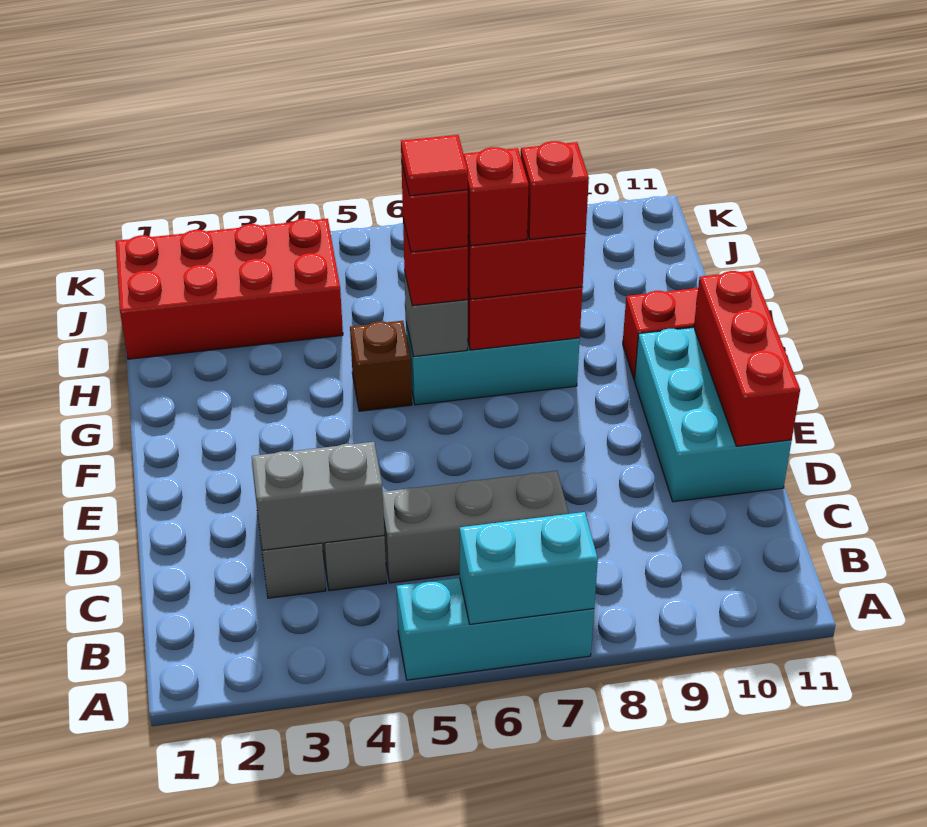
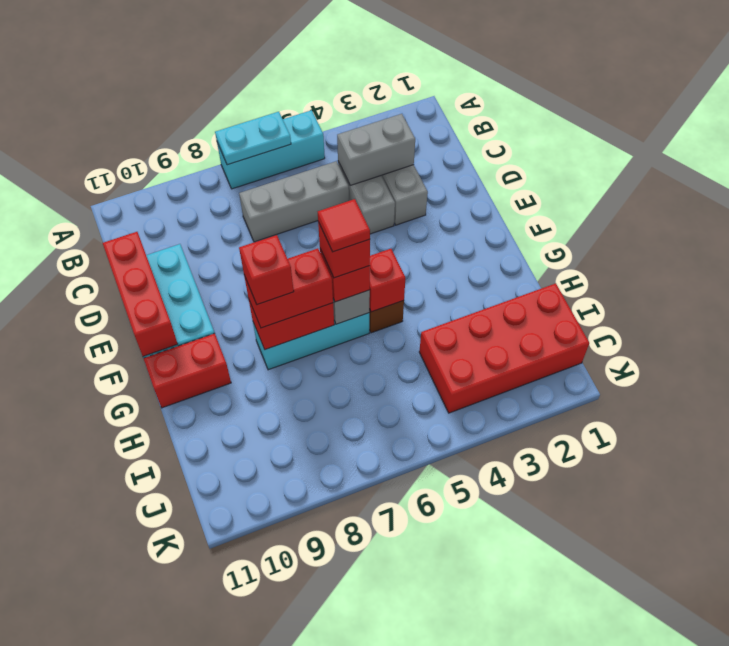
cyan brick A6:A7 level 2 -> cyan plate A6:A7 level 2
red brick G7 level 4 -> red brick G5 level 2

